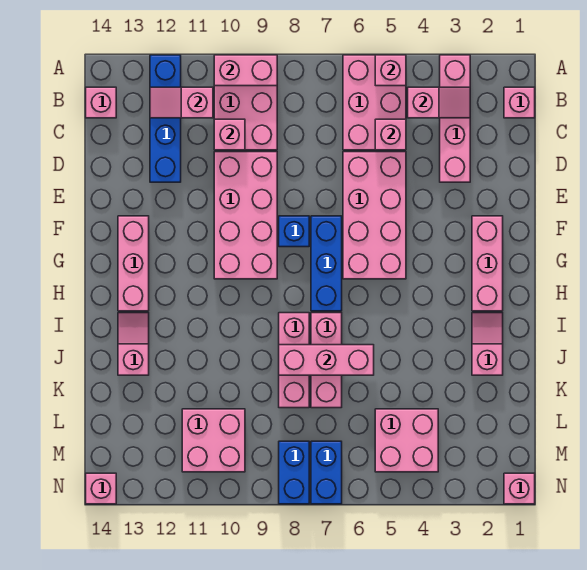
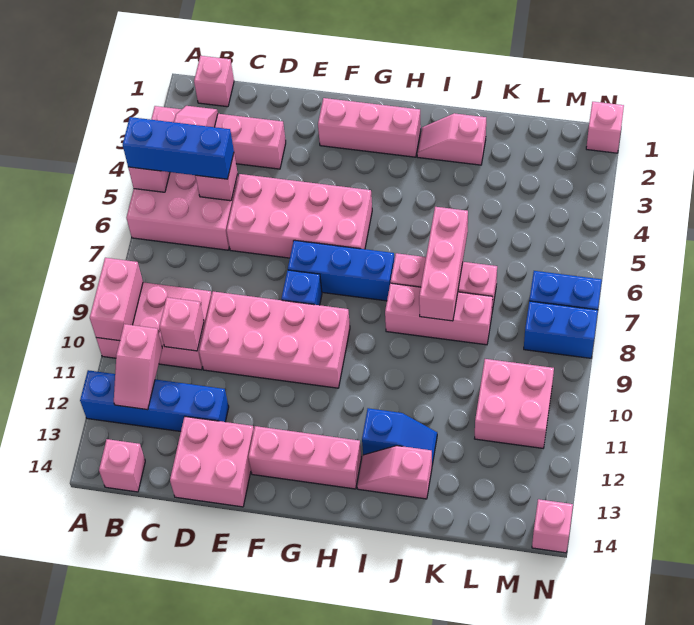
none -> blue brick A5:C5 level 3
none -> blue slope I12:J12 level 1 top I
pink brick L4:M5 level 1 -> pink brick D13:E14 level 1

